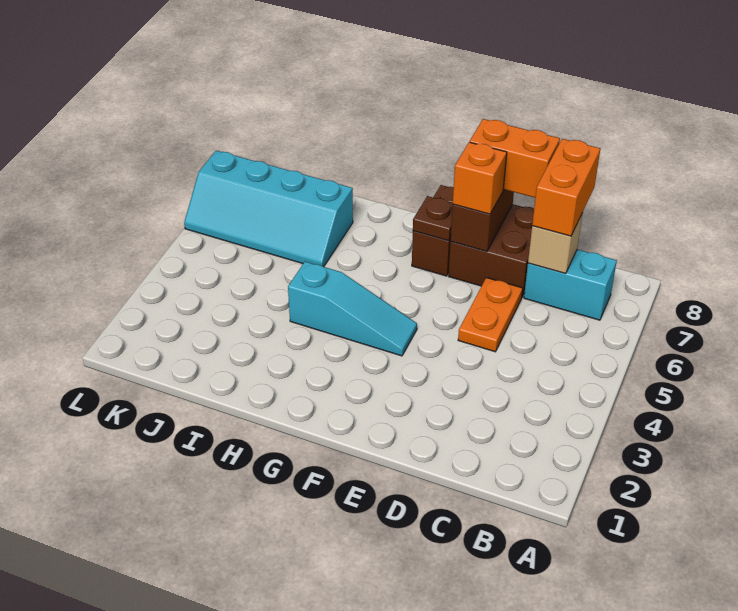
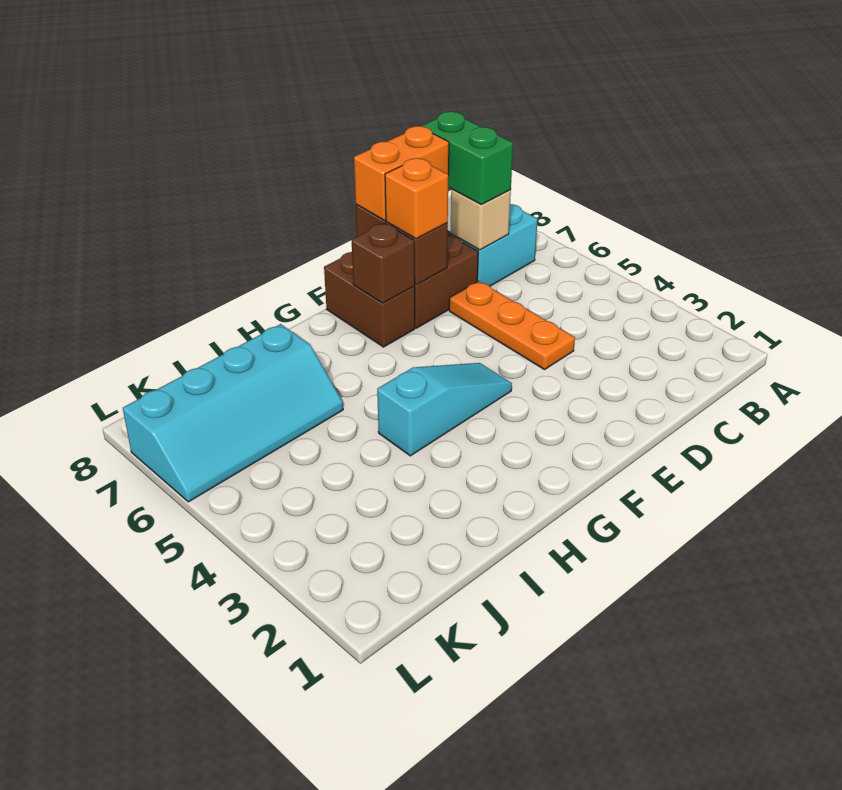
orange brick C7:C8 level 3 -> green brick C7:C8 level 3
orange plate D5:D6 level 1 -> orange plate D4:D6 level 1
brown plate F7 level 2 -> brown brick F7 level 2

